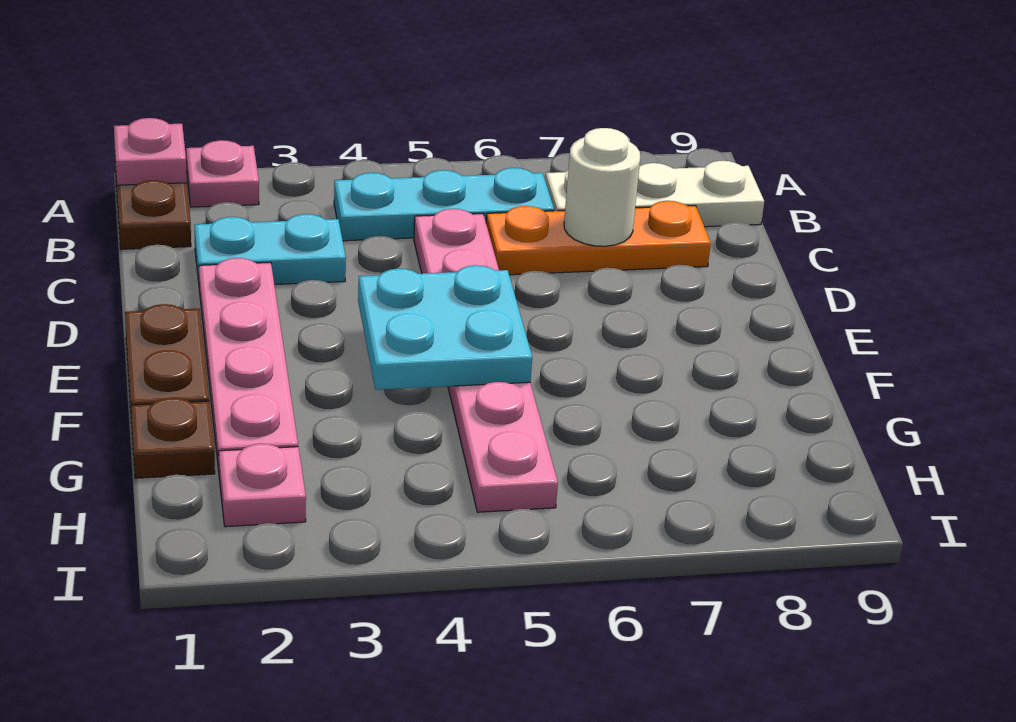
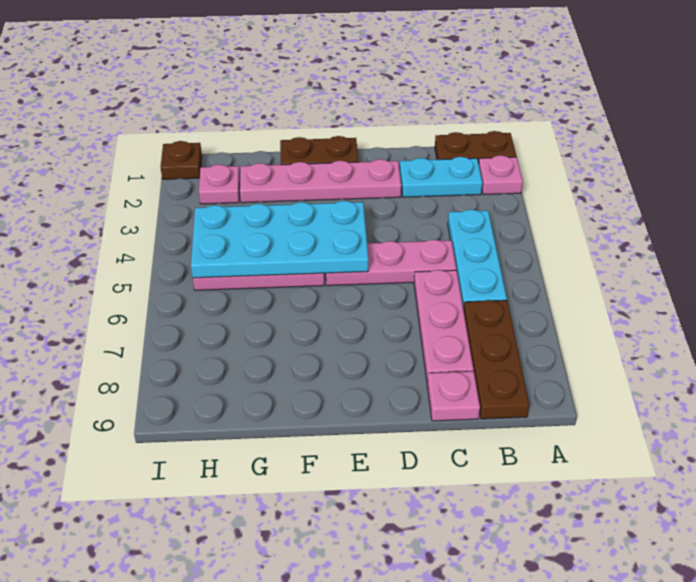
pink plate A1 level 2 -> pink plate C9 level 1
white plate B7:B9 level 1 -> brown plate B7:B9 level 1
cyan plate C2:C3 level 1 -> cyan plate B2:C2 level 1
orange plate C6:C8 level 1 -> pink plate C6:C8 level 1
white round brick C7 level 2 -> none
cyan plate E4:F5 level 2 -> cyan plate E4:H5 level 2
brown plate G1 level 1 -> brown plate I1 level 1

